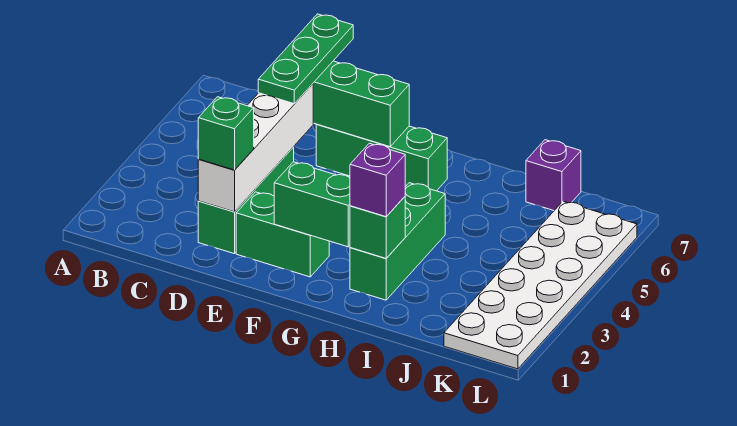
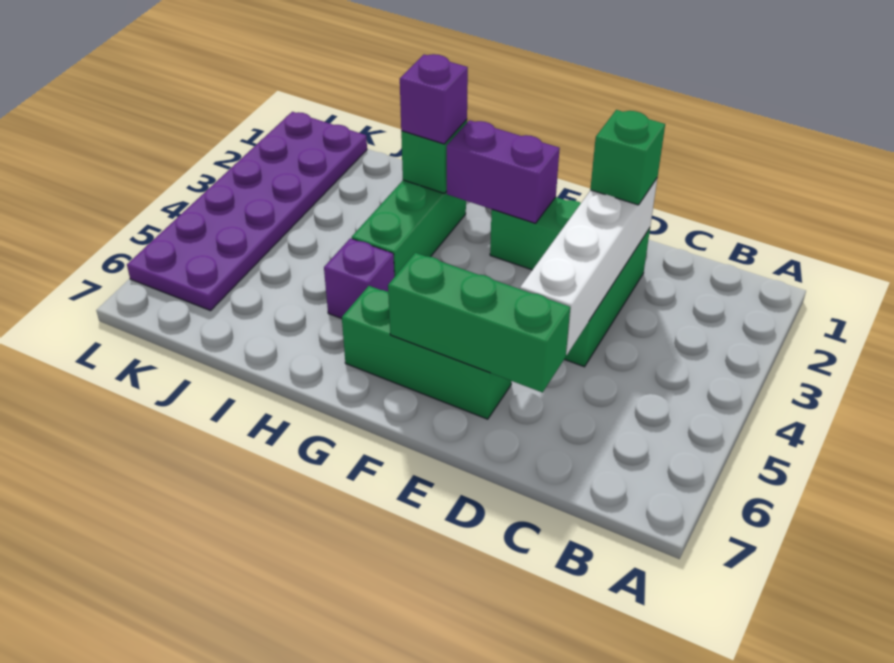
green plate D5:D7 level 3 -> none
green brick F2:G2 level 2 -> purple brick F2:G2 level 2
purple brick J7 level 1 -> purple brick H5 level 1
white plate K1:L6 level 1 -> purple plate K1:L6 level 1

